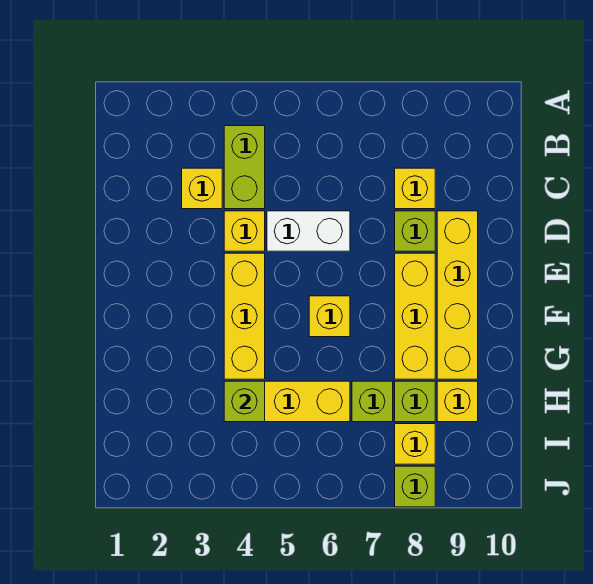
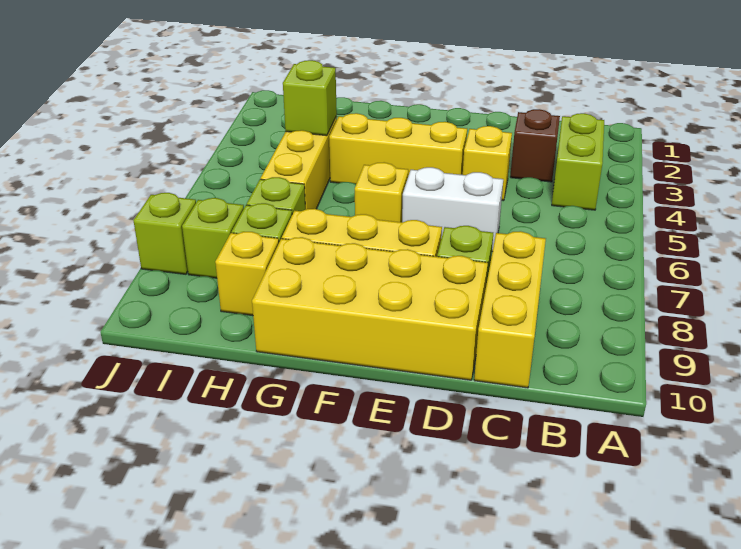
lime brick B4:C4 level 1 -> lime brick B3:B4 level 1
yellow brick C3 level 1 -> brown brick C3 level 1
yellow brick C8 level 1 -> yellow brick C8:C10 level 1
white brick D5:D6 level 1 -> white brick D6:E6 level 1
yellow brick D9:G9 level 1 -> yellow brick D9:G10 level 1
yellow brick I8 level 1 -> lime brick I8 level 1

